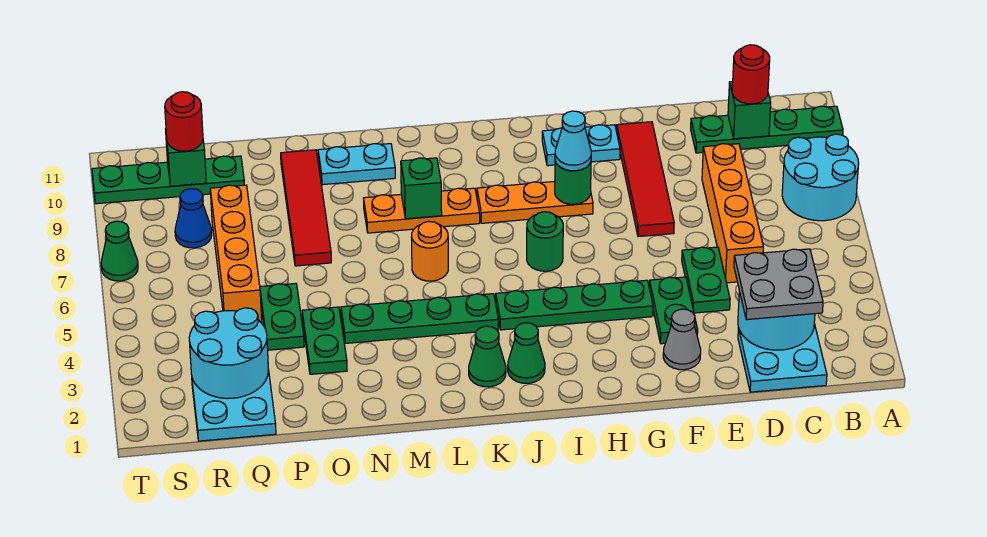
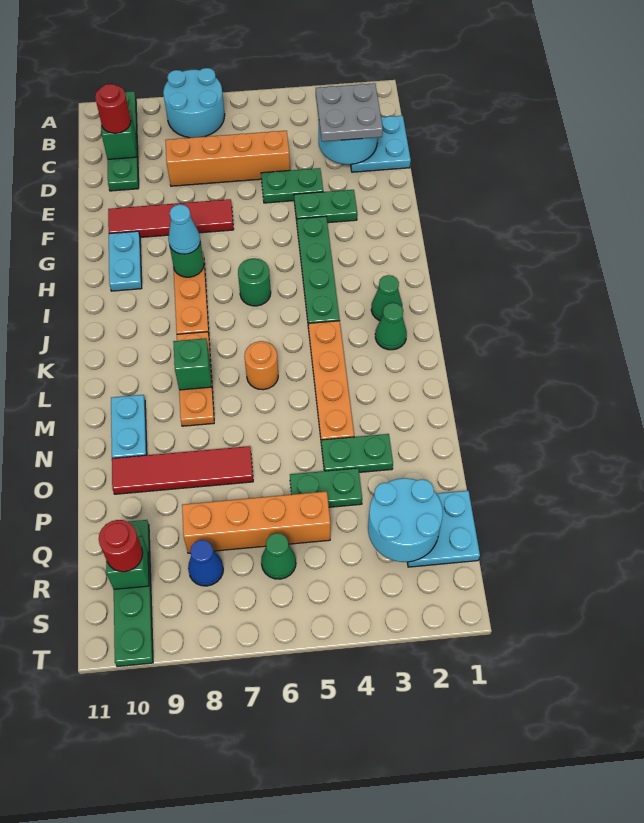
grey cone F2 level 1 -> none
green plate K4:N4 level 1 -> orange plate K4:N4 level 1
green cone T7 level 1 -> green cone R6 level 1

